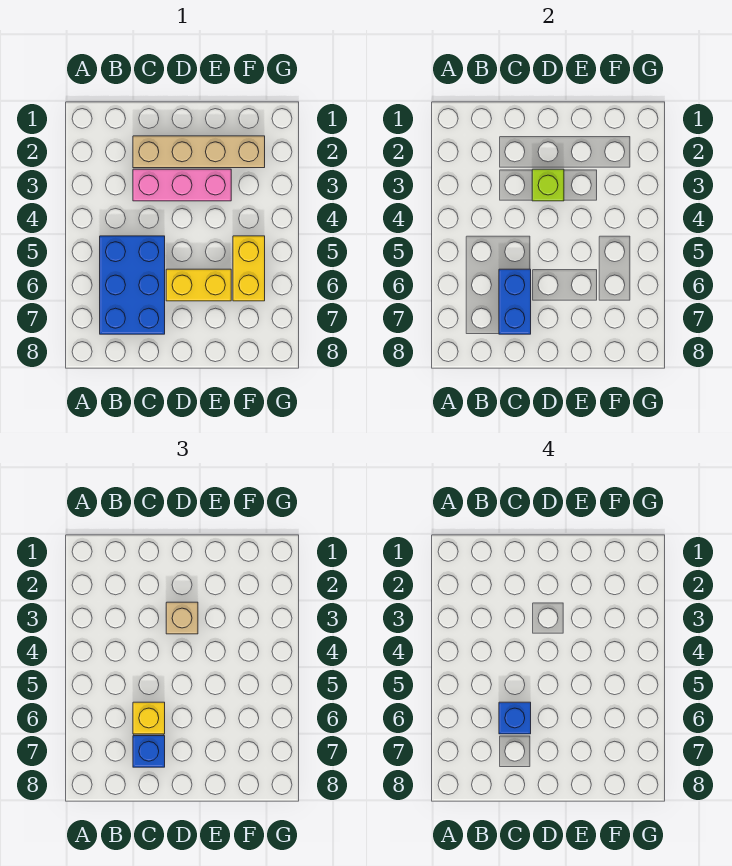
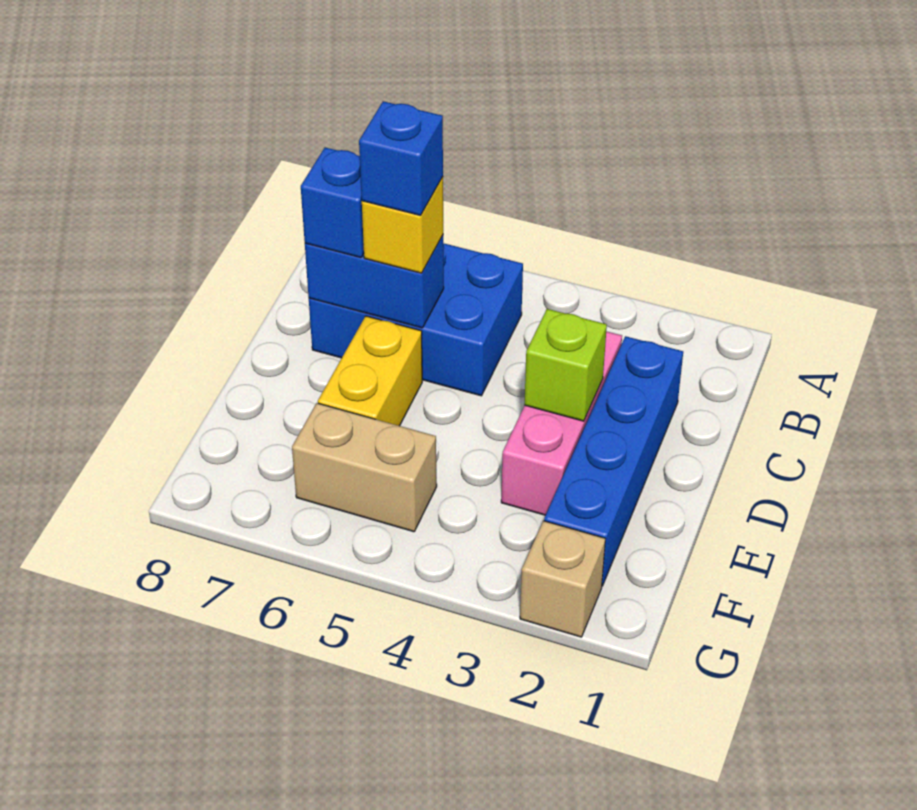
tan brick C2:F2 level 1 -> blue brick C2:F2 level 1
tan brick D3 level 3 -> tan brick G2 level 1
yellow brick F5:F6 level 1 -> tan brick F5:F6 level 1

